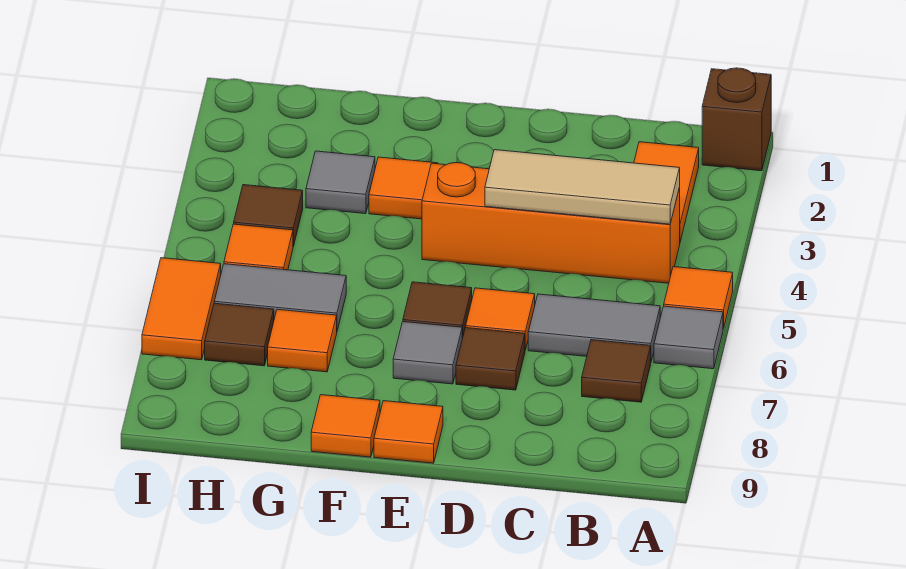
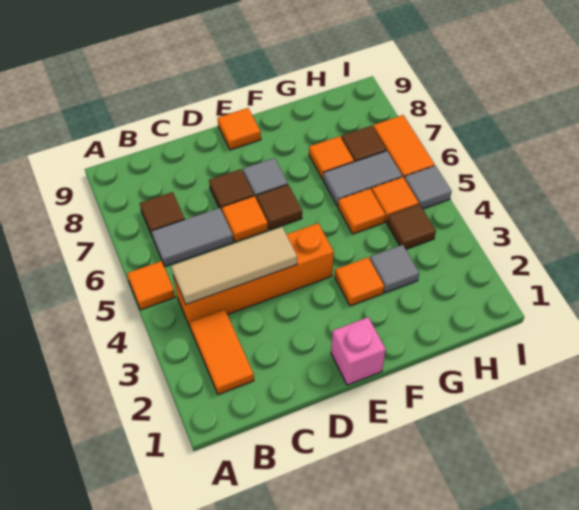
brown brick A1 level 1 -> none
grey tile A6 level 1 -> grey tile I5 level 1
none -> pink brick E1 level 1
orange tile F9 level 1 -> orange tile G5 level 1

